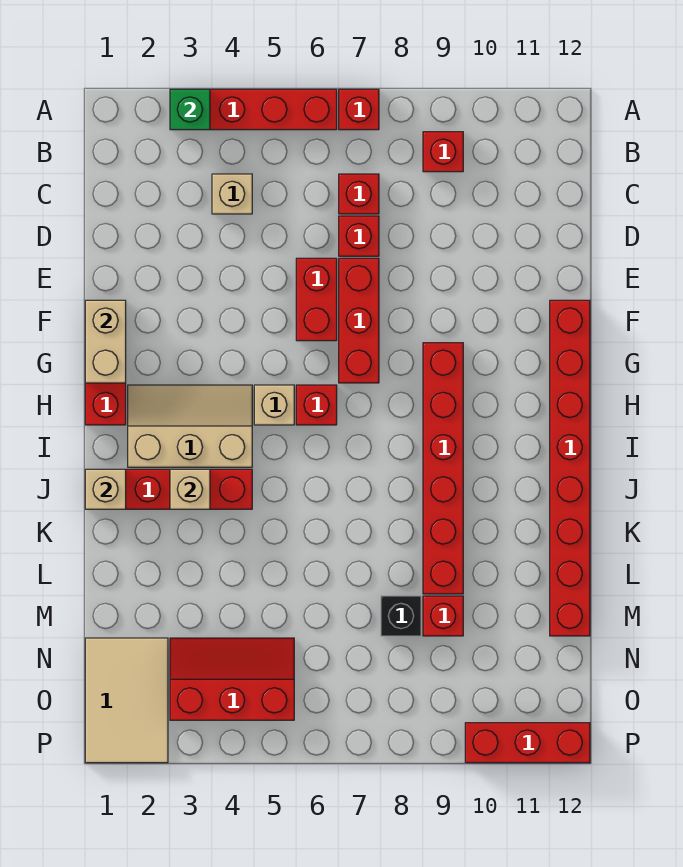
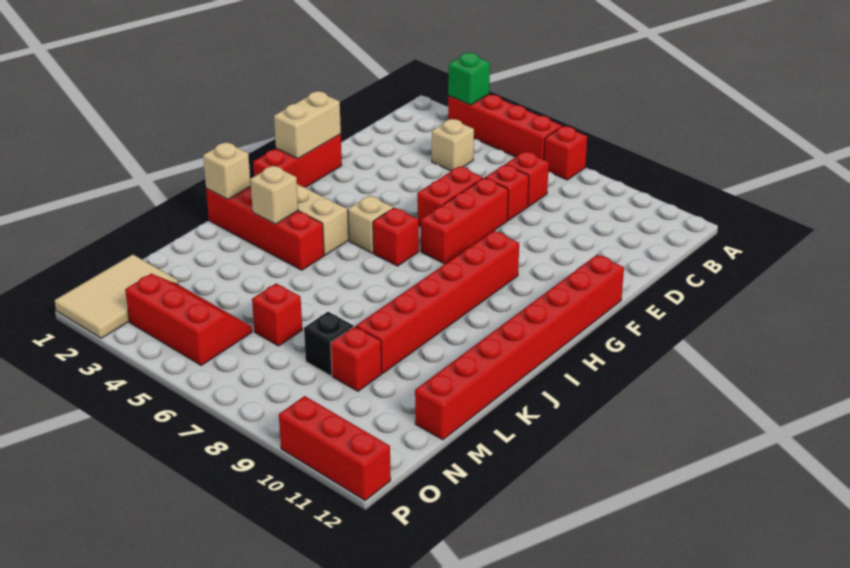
red brick B9 level 1 -> red brick M6 level 1

